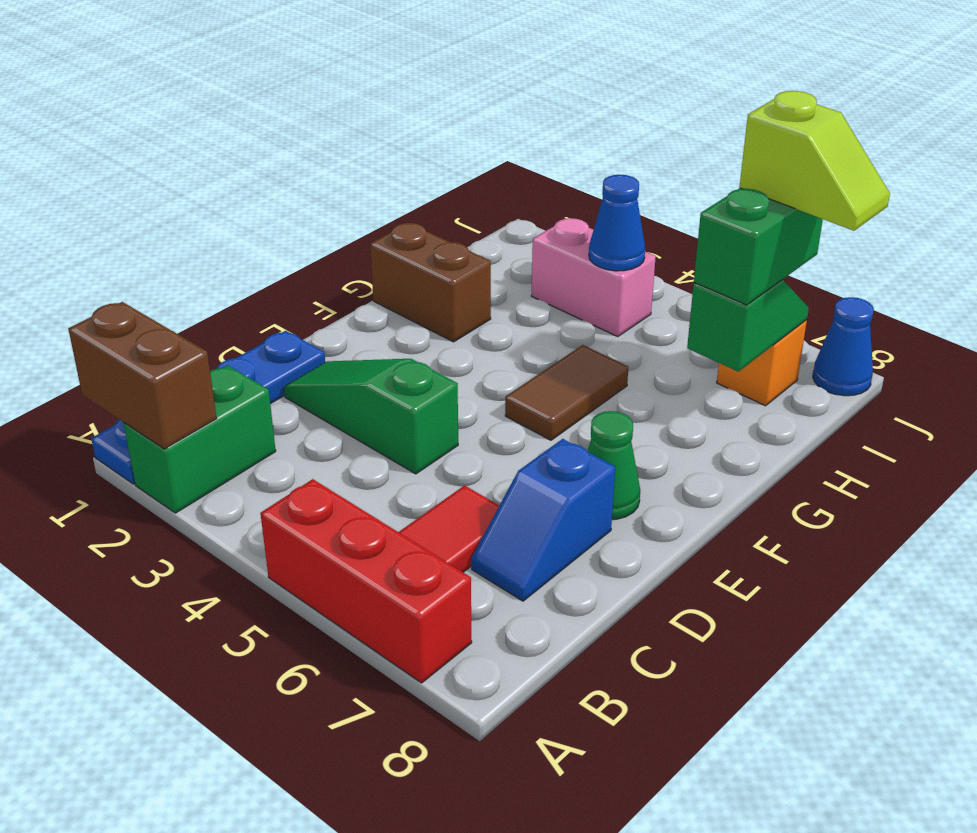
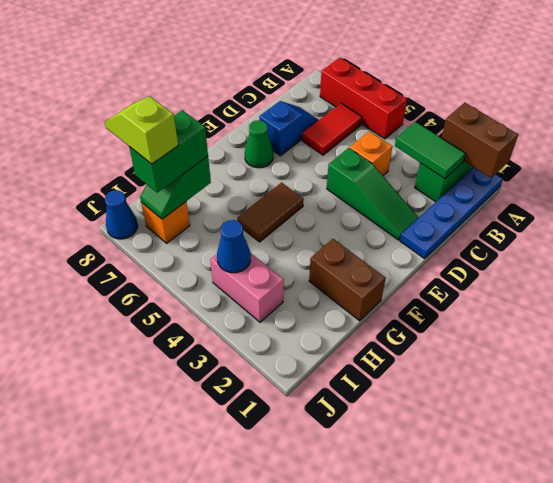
none -> green tile B2:B3 level 2
none -> orange brick C4 level 1

